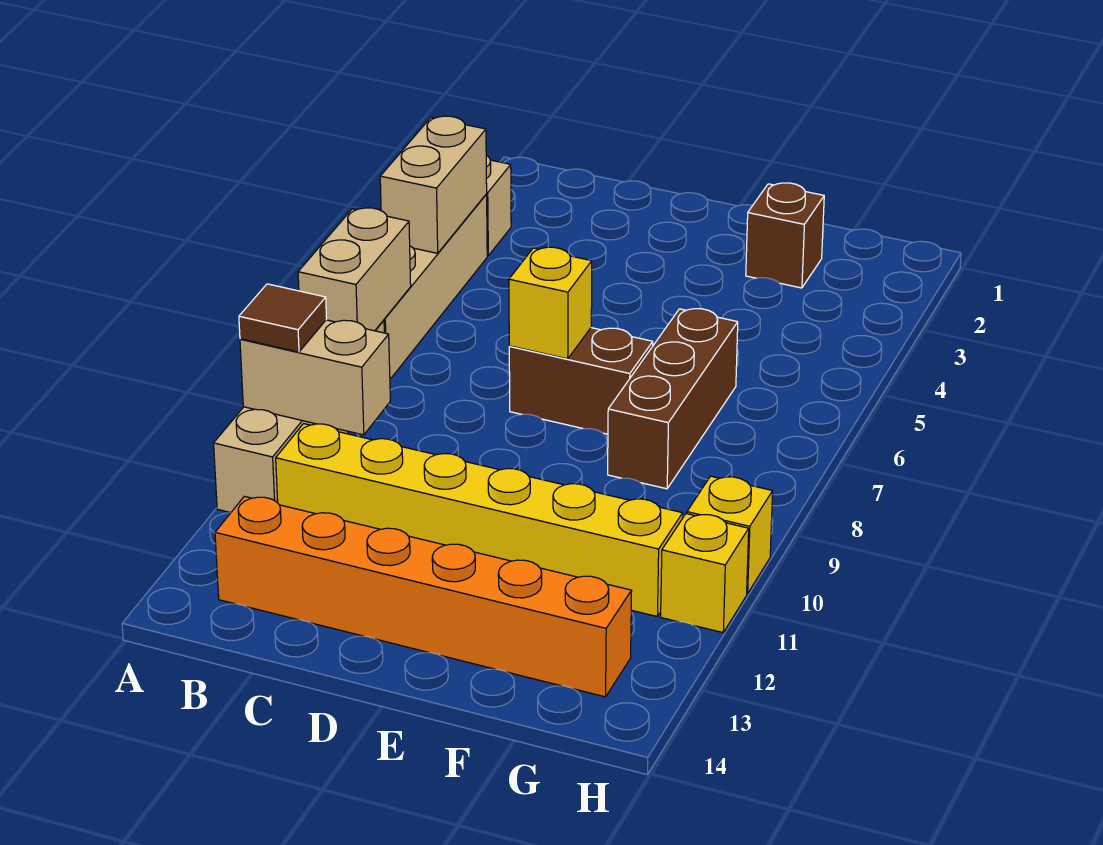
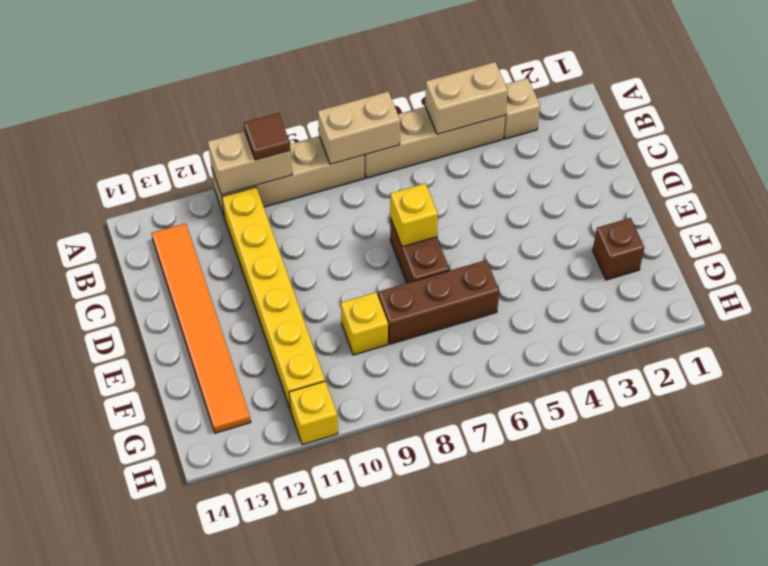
tan brick A10:B10 level 2 -> tan brick A10:A11 level 2
orange brick B13:G13 level 1 -> orange tile B13:G13 level 1
yellow brick H10 level 1 -> yellow brick F9 level 1

